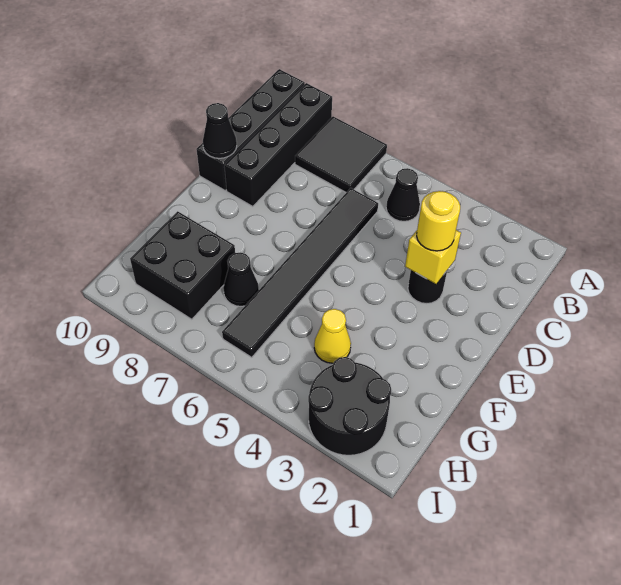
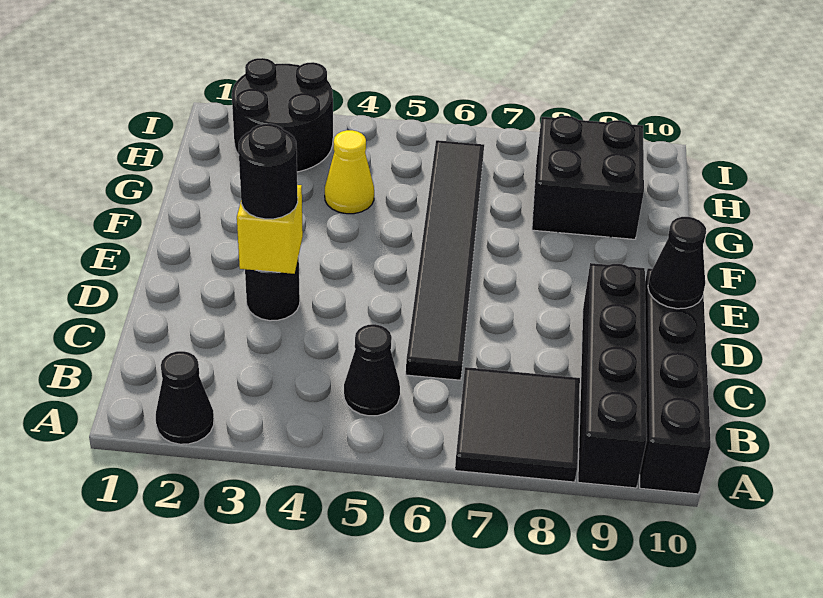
yellow round brick D3 level 3 -> black round brick D3 level 3
black cone G7 level 1 -> black cone A2 level 1

